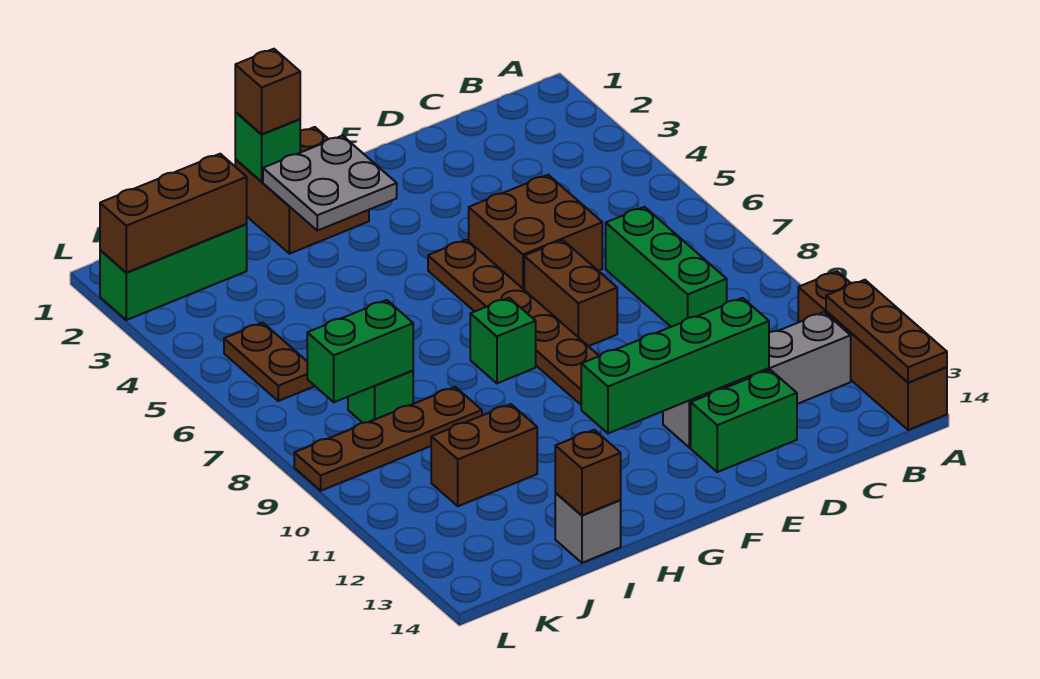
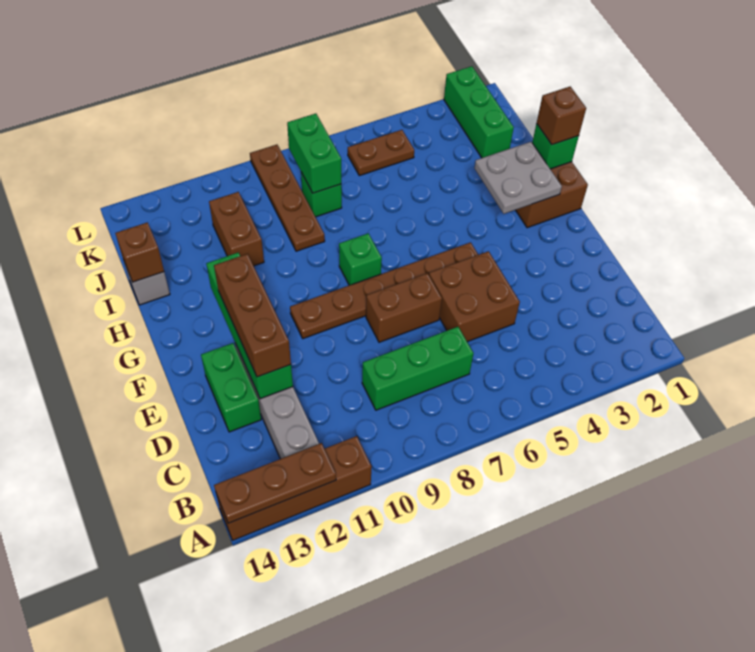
brown brick J2:L2 level 2 -> brown brick D12:F12 level 3

